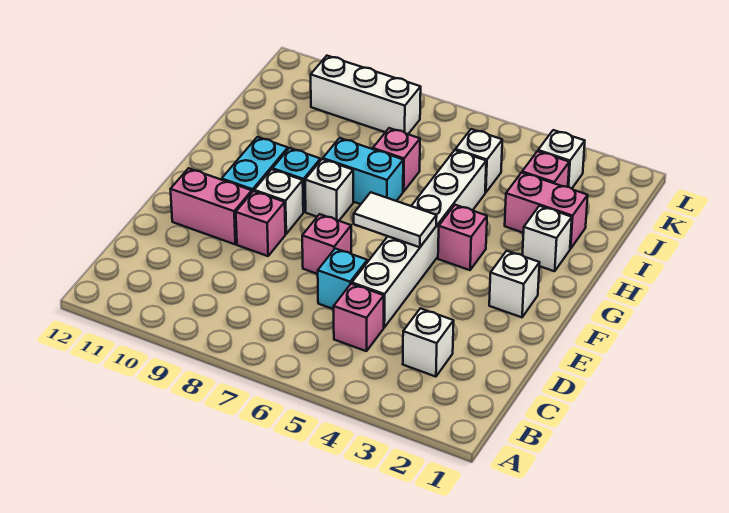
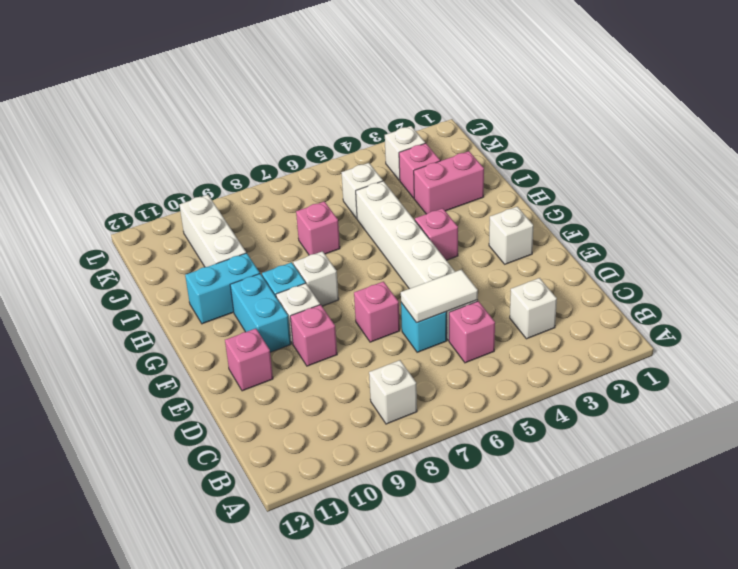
pink brick E10:E11 level 1 -> pink brick E11 level 1
white tile F5:F6 level 2 -> white tile D5:D6 level 2
white brick H2 level 1 -> white brick B8 level 1
cyan brick H7:H8 level 1 -> cyan brick H10:H11 level 1
white brick K8:K10 level 1 -> white brick I10:K10 level 1

